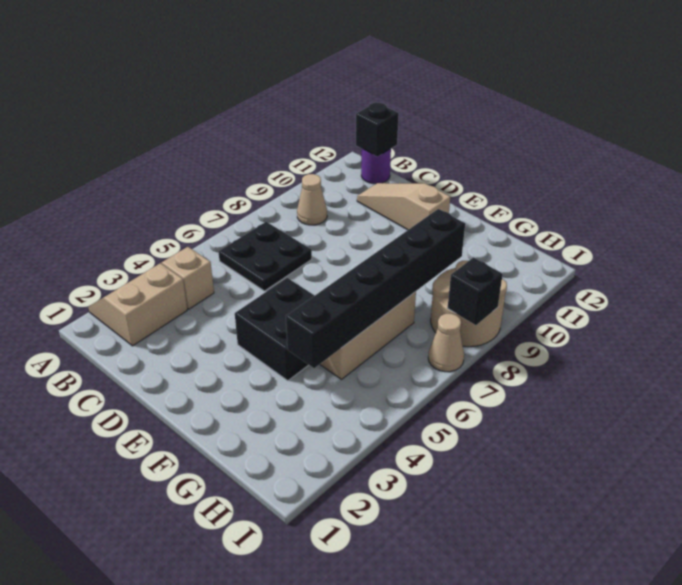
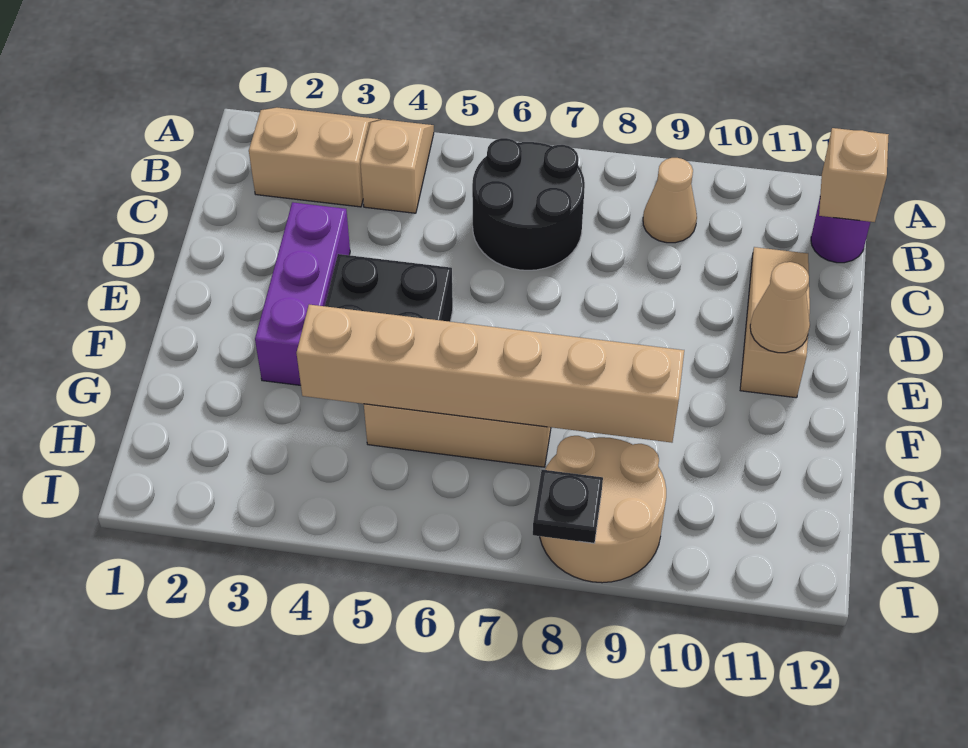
black plate B6:C7 level 1 -> black round brick B6:C7 level 1
black brick B12 level 2 -> tan brick B12 level 2
none -> purple brick D3:F3 level 1
black brick G4:G9 level 2 -> tan brick G4:G9 level 2
tan cone I7 level 1 -> tan cone E11 level 2
black brick I8 level 2 -> black plate I8 level 2

